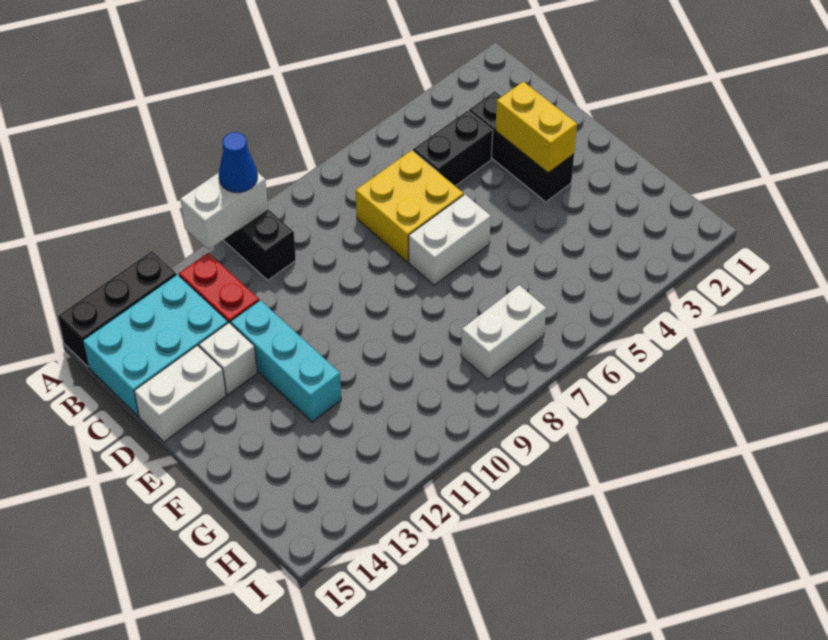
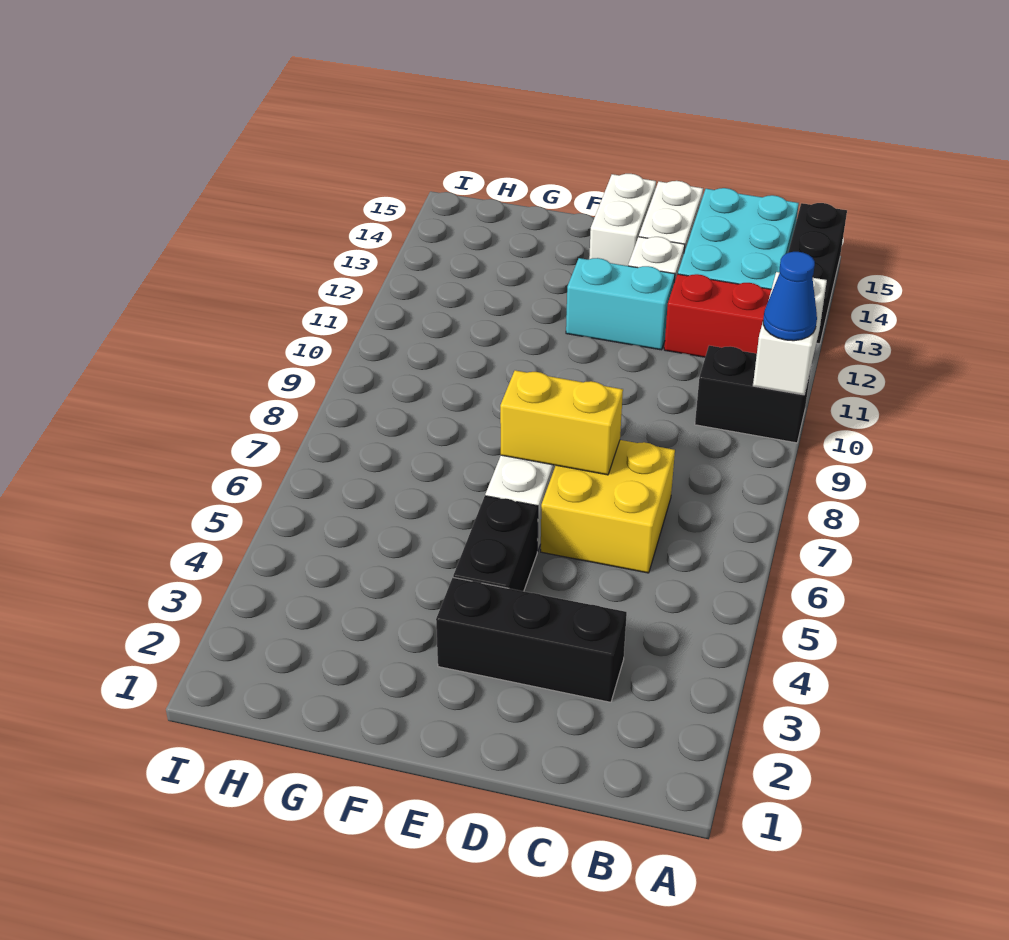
black brick C4:C5 level 1 -> black brick E4:E5 level 1
yellow brick D3:E3 level 2 -> yellow brick D7:E7 level 2
cyan brick D12:F12 level 1 -> cyan brick D12:E12 level 1
white brick H7:H8 level 1 -> white brick E14:E15 level 1

